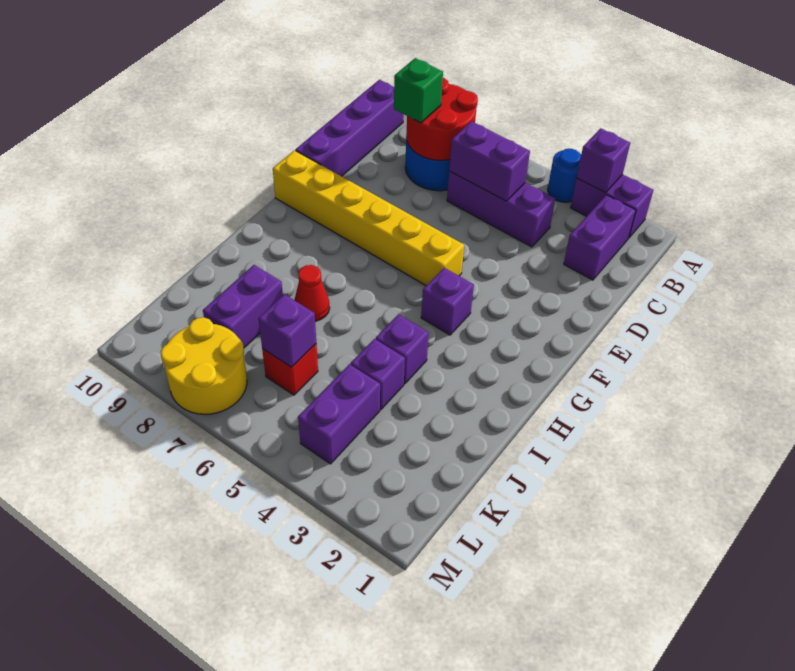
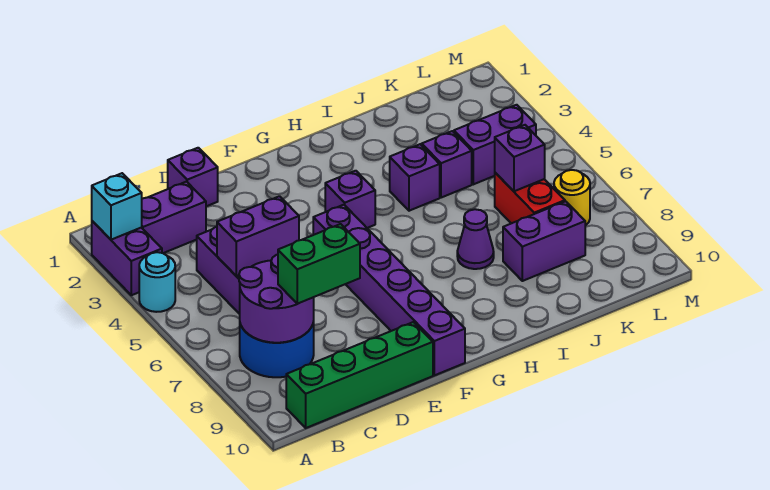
none -> cyan brick A2 level 2
purple brick A3 level 2 -> purple brick D1 level 1
blue round brick A4 level 1 -> cyan round brick A4 level 1
red round brick B7:C8 level 2 -> purple round brick B7:C8 level 2
purple brick B10:E10 level 1 -> green brick B10:E10 level 1
purple brick C5:C6 level 2 -> purple brick C5:D5 level 2
green brick C8 level 3 -> green brick C8:D8 level 3
yellow brick F5:F10 level 1 -> purple brick F5:F10 level 1
red cone I7 level 1 -> purple cone I7 level 1
red brick K6 level 1 -> red brick K6:K7 level 1
yellow round brick L7:M8 level 1 -> yellow round brick L7 level 1

